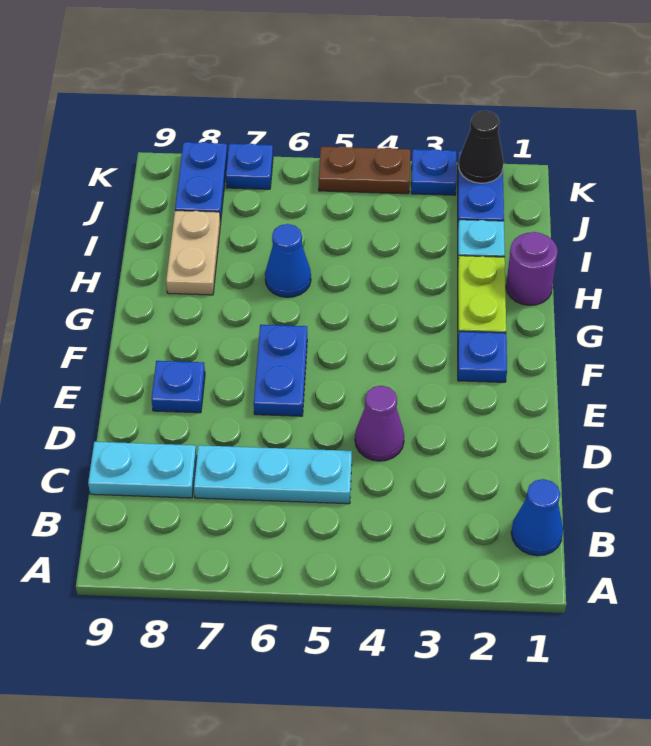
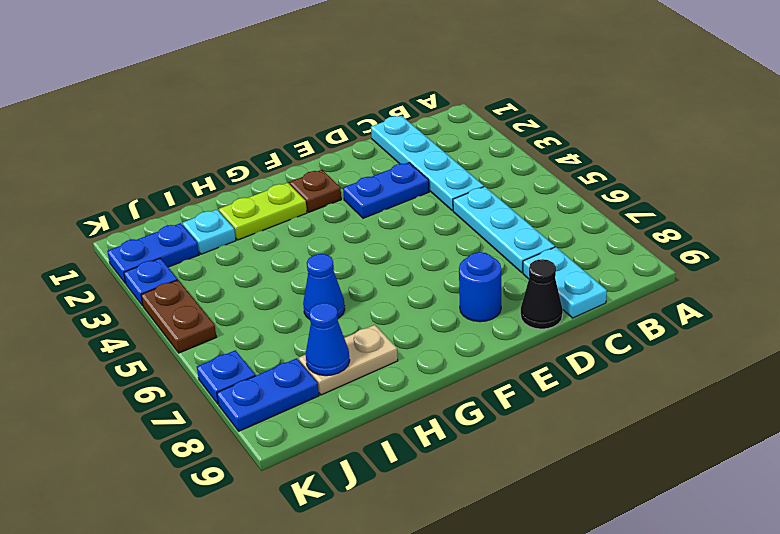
blue cone B1 level 1 -> blue cone I8 level 2
none -> cyan plate C1:C4 level 1
purple cone D4 level 1 -> none
blue plate E6:F6 level 1 -> blue plate D3:E3 level 1
blue plate E8 level 1 -> blue round brick E8 level 1
blue plate F2 level 1 -> brown plate F2 level 1
purple round brick H1 level 1 -> none
black cone K2 level 2 -> black cone D9 level 1

